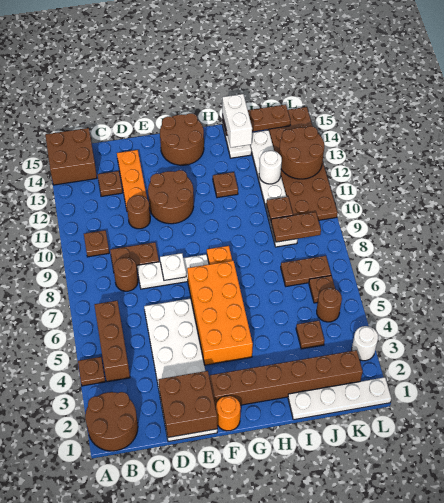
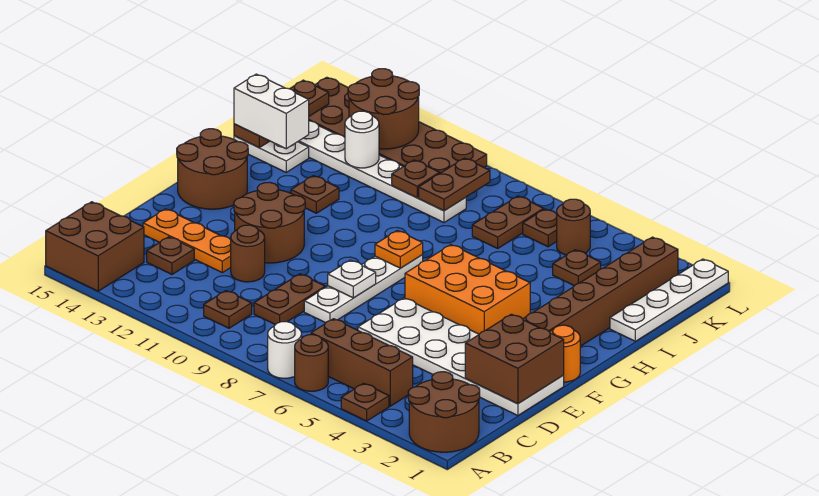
brown round brick C8 level 1 -> brown round brick A6 level 1
orange brick F4:G7 level 1 -> orange brick F4:G6 level 1
white round brick L3 level 1 -> white round brick A7 level 1

